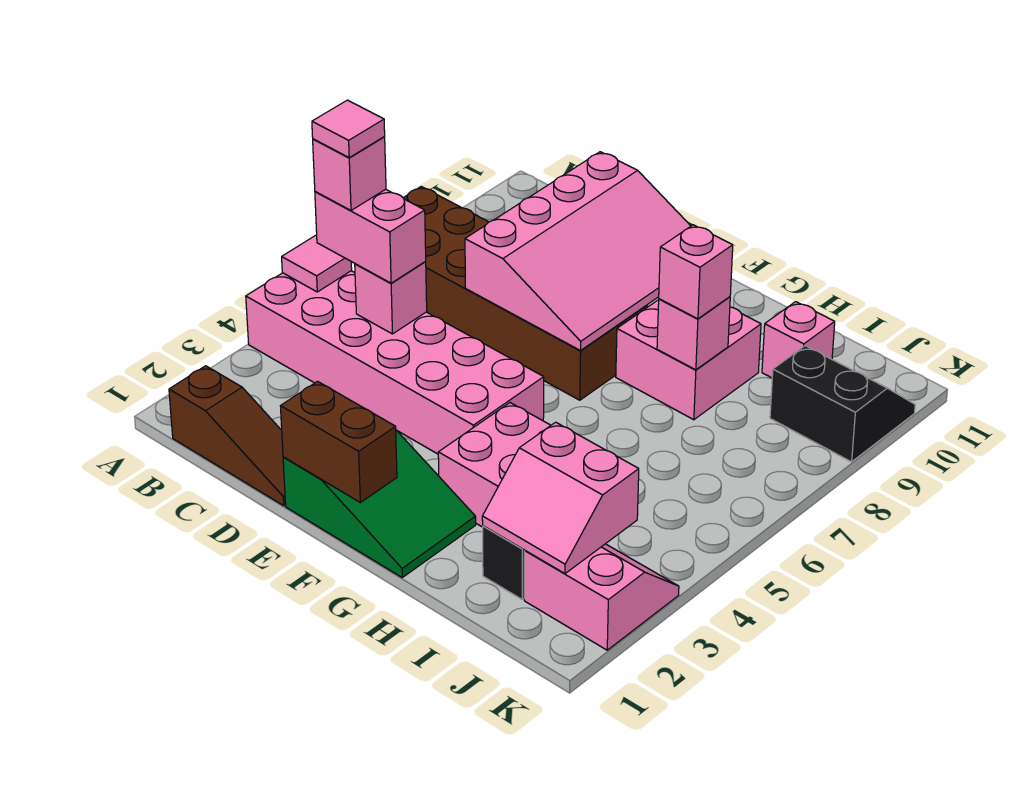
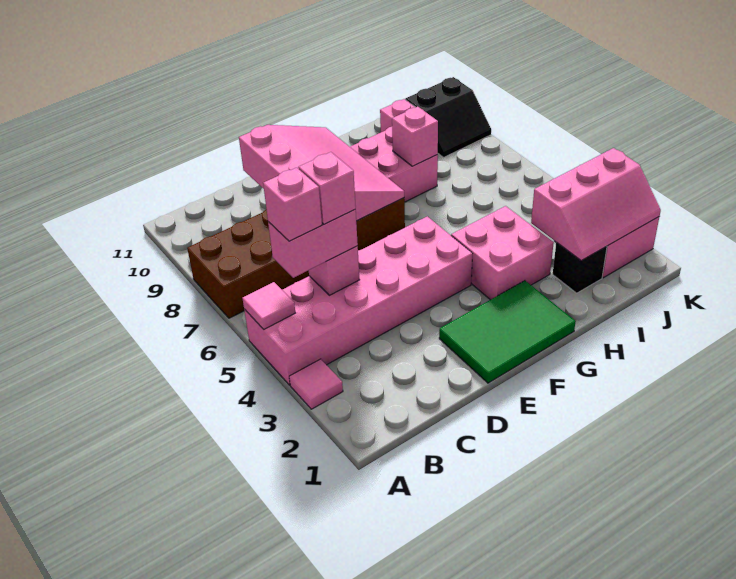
brown slope B1:D1 level 1 top B -> none
pink tile B5 level 5 -> pink tile A3 level 1
green slope E1:G2 level 1 top E -> green tile E1:G2 level 1
brown brick E1:F1 level 2 -> none
pink brick H8 level 3 -> pink brick C5 level 4
pink slope I2:J3 level 2 top 3 -> pink slope I2:K3 level 2 top 3
black slope J9:K10 level 1 top 9 -> black slope J9:K10 level 1 top 10

